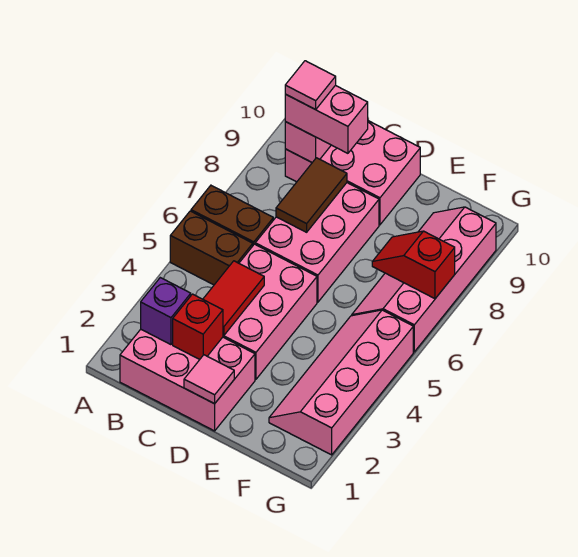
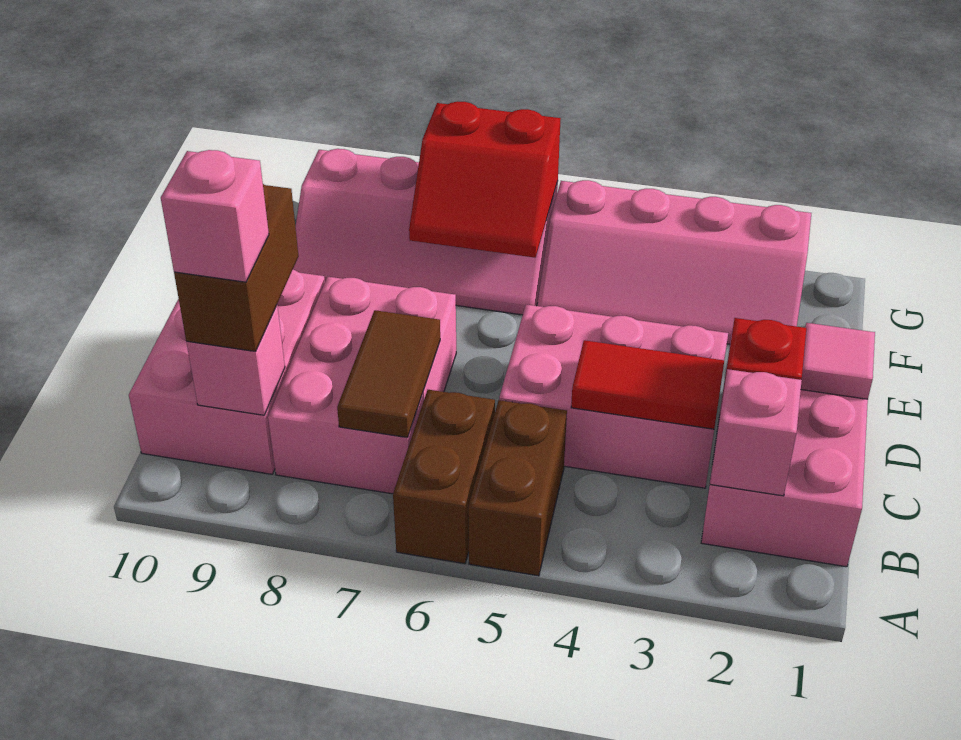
purple brick B2 level 2 -> pink brick B2 level 2
pink brick B9:C9 level 3 -> brown brick B9:C9 level 3
pink tile B9 level 4 -> pink brick B9 level 4
pink brick C6:D8 level 1 -> pink brick B7:D8 level 1
brown tile C7:C8 level 2 -> brown tile B7:C7 level 2
red slope F7:G7 level 2 top G -> red slope F6:G7 level 2 top G

